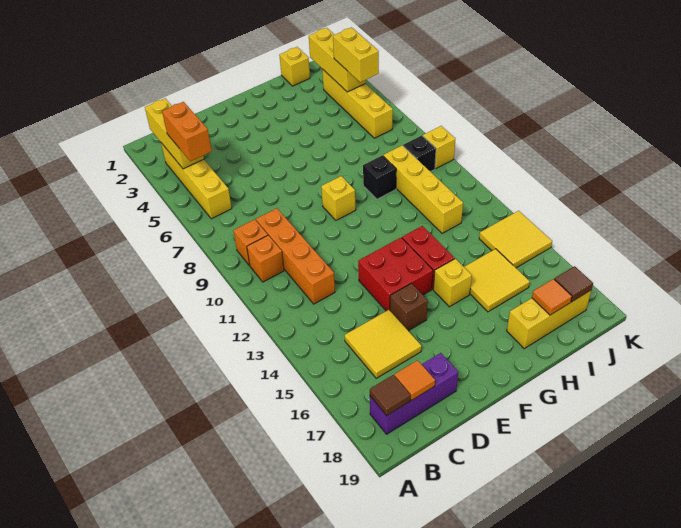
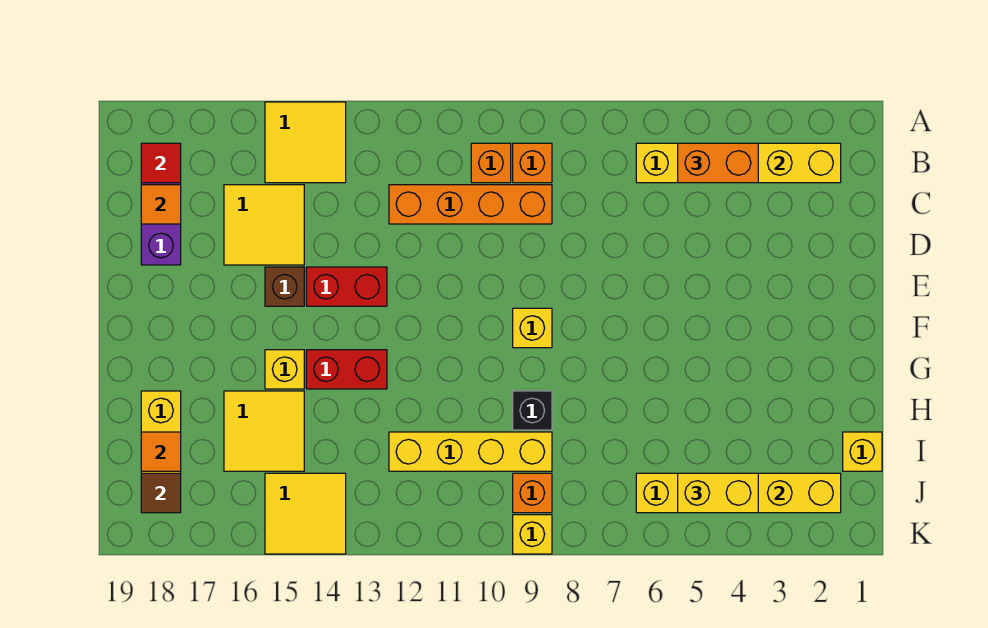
none -> yellow tile A14:B15 level 1
brown tile B18 level 2 -> red tile B18 level 2
red brick E13:F14 level 1 -> red brick E13:E14 level 1
black brick J9 level 1 -> orange brick J9 level 1

